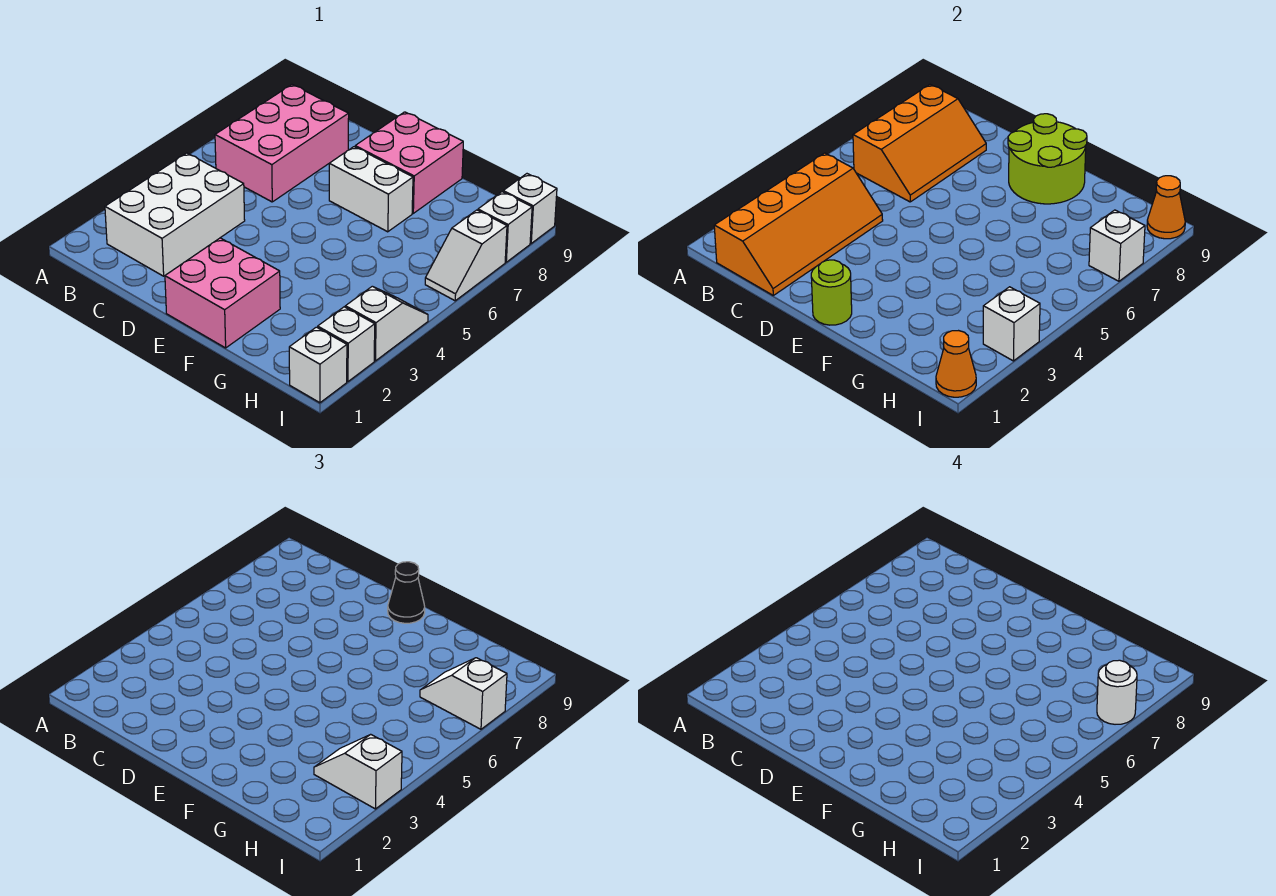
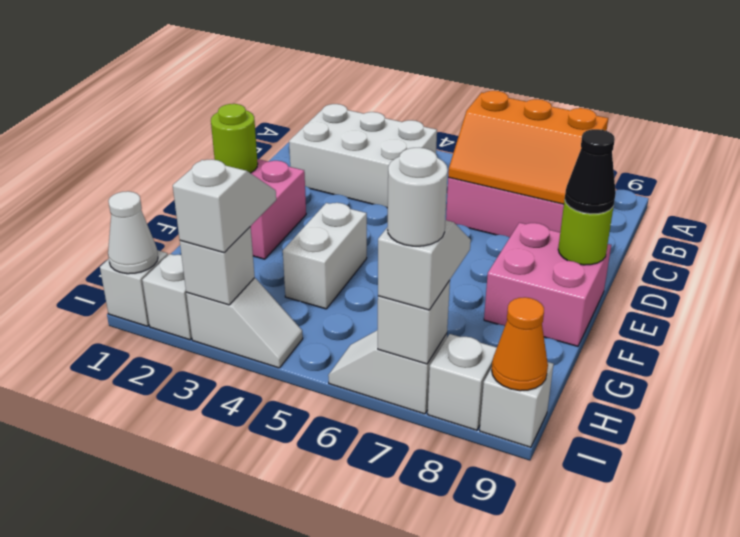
orange slope B1:C4 level 2 top B -> none
white brick E7:F7 level 1 -> white brick F4:G4 level 1
lime round brick E8:F9 level 2 -> lime round brick E9 level 2
orange cone I1 level 2 -> white cone I1 level 2

